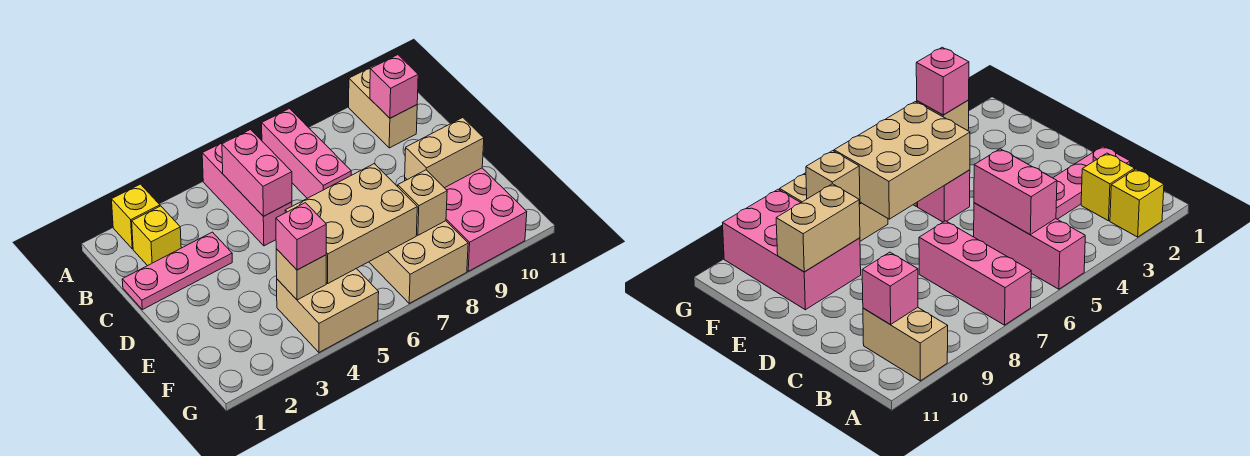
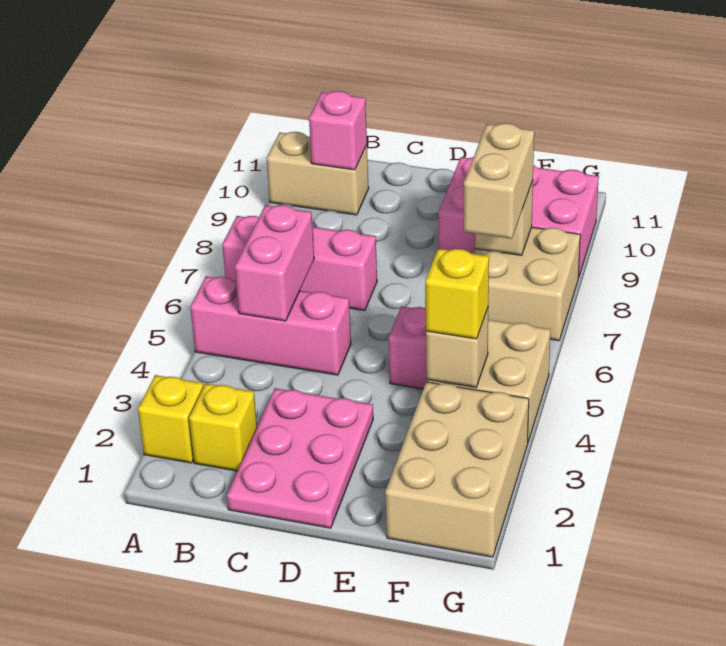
pink brick B5:C5 level 2 -> pink brick B5:B6 level 2
pink plate C1:C3 level 1 -> pink plate C1:D3 level 1
tan brick E5:F7 level 2 -> tan brick F1:G3 level 1
tan brick E9:E10 level 2 -> tan brick F7:F8 level 3
pink brick F4 level 3 -> yellow brick F4 level 3

